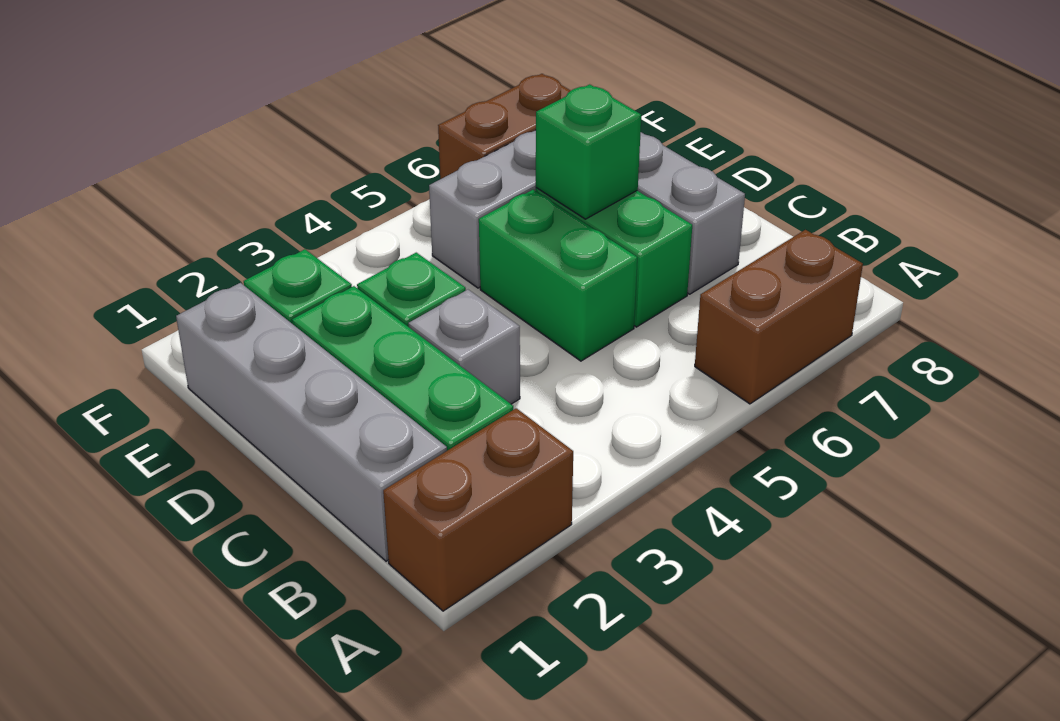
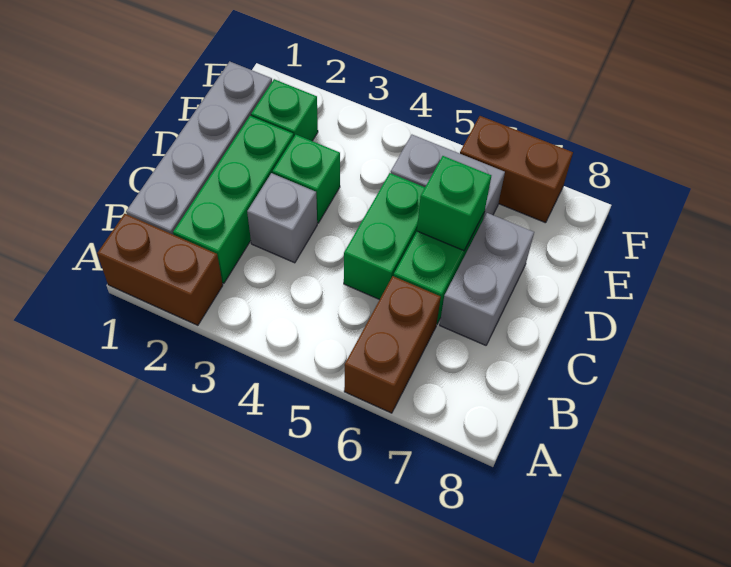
brown brick A6:A7 level 1 -> brown brick A6:B6 level 1

